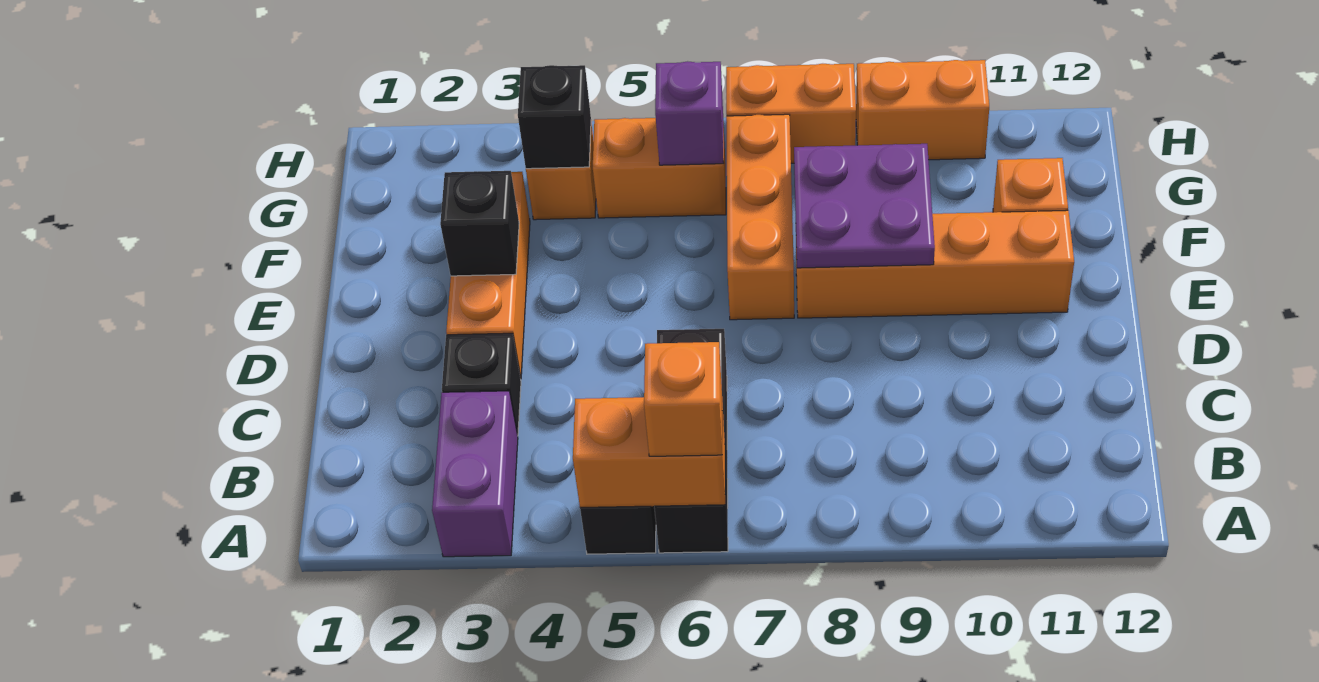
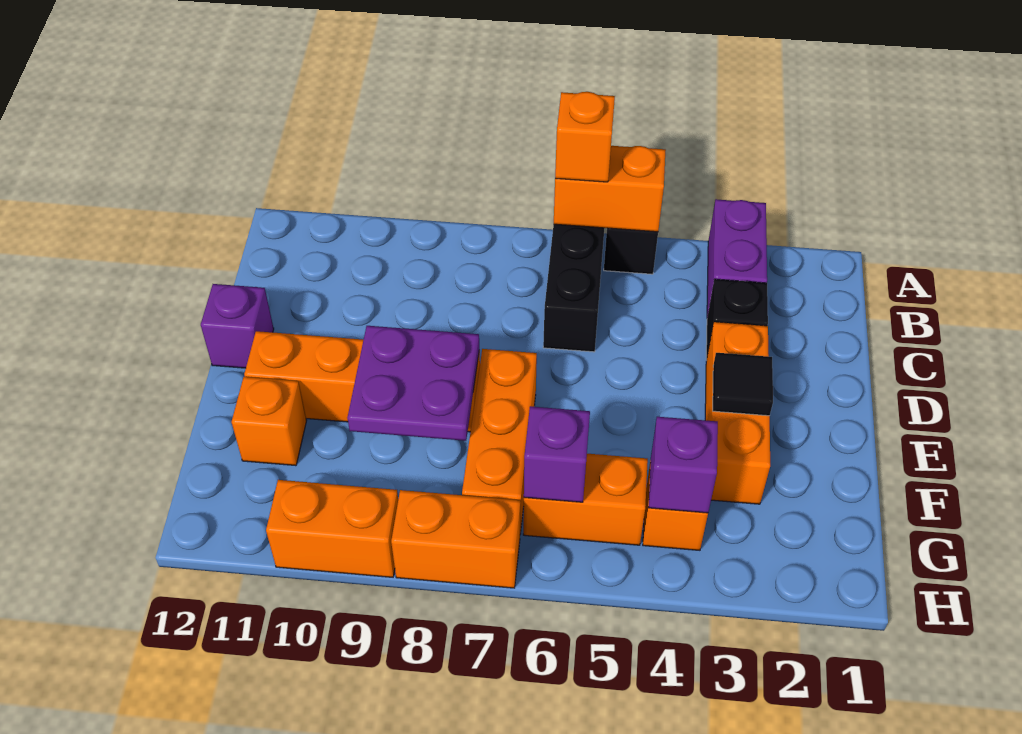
none -> purple brick D12 level 1
black brick E3 level 2 -> black tile E3 level 2
black brick G4 level 2 -> purple brick G4 level 2

